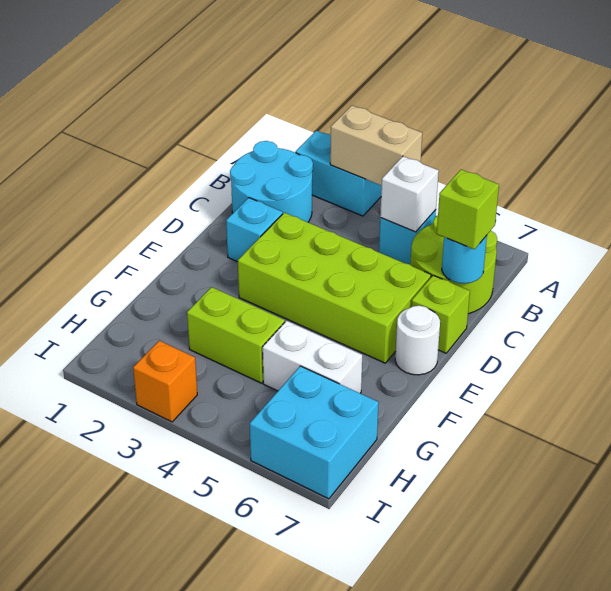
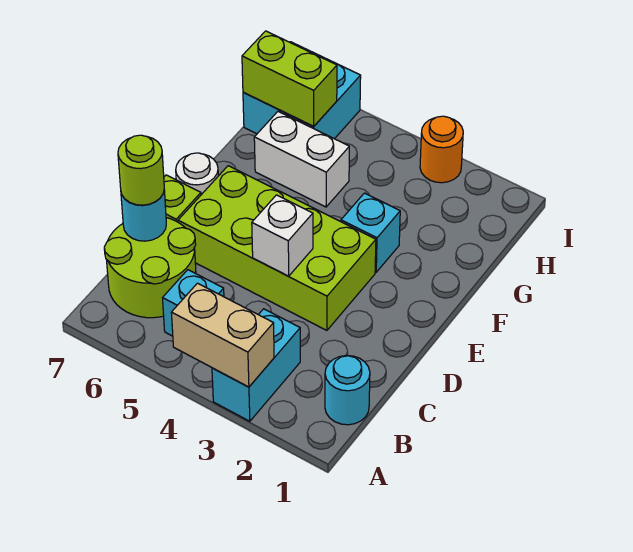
cyan brick A2:A3 level 1 -> cyan brick A3:B3 level 1
cyan round brick B1:C2 level 1 -> cyan round brick B1 level 1
white brick B5 level 2 -> white brick D4 level 2
lime brick C7 level 3 -> lime round brick C7 level 3
cyan brick D2 level 1 -> cyan brick F3 level 1
lime brick G3:G4 level 1 -> lime brick H6:H7 level 2
orange brick I3 level 1 -> orange round brick I3 level 1

